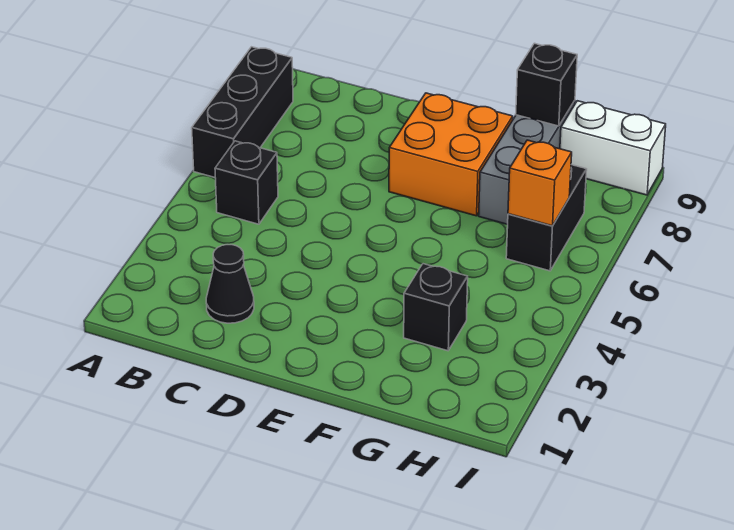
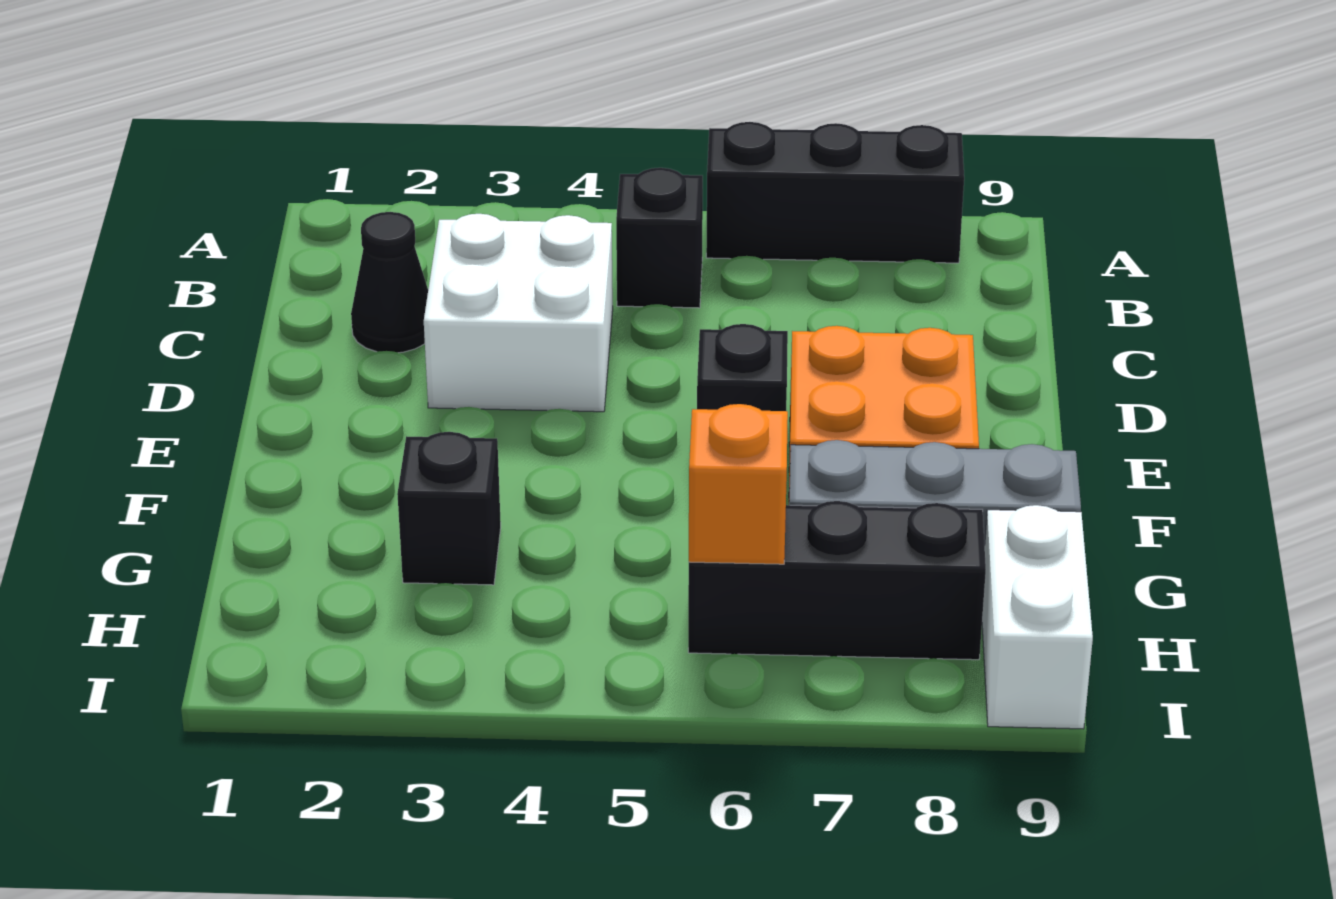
none -> white brick C3:D4 level 1
black brick G9 level 2 -> black brick E6 level 1
black brick H6:H7 level 1 -> black brick H6:H8 level 1

